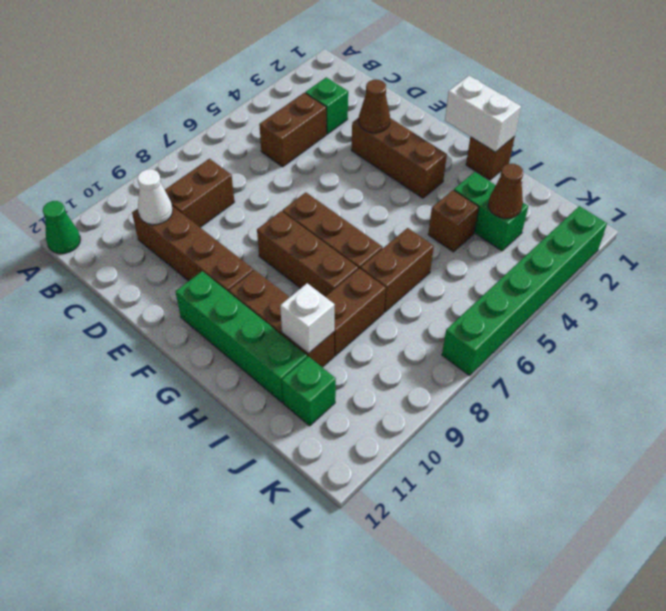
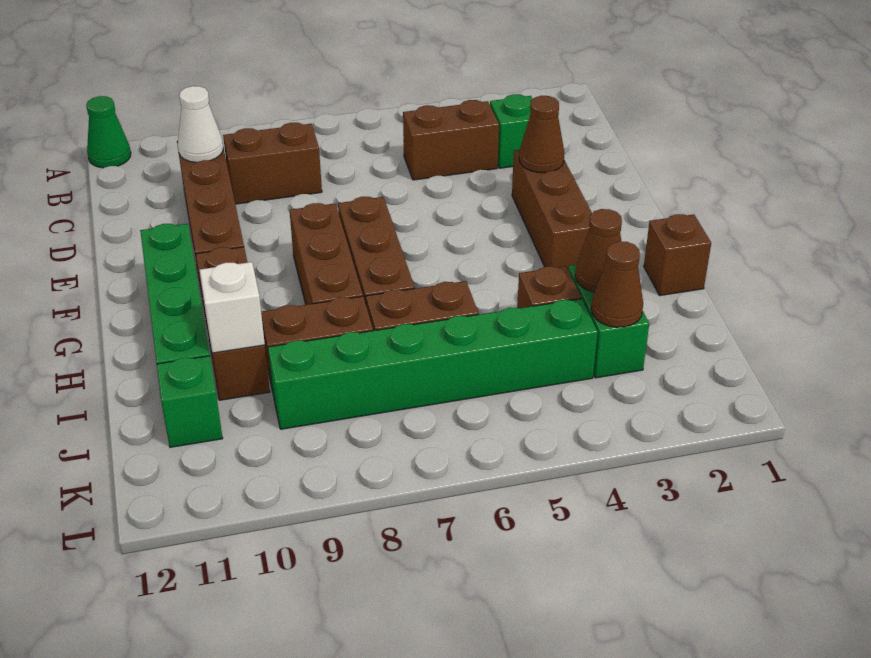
white brick G1:H1 level 2 -> none
none -> brown cone I3 level 2
green brick L2:L7 level 1 -> green brick J4:J9 level 1

